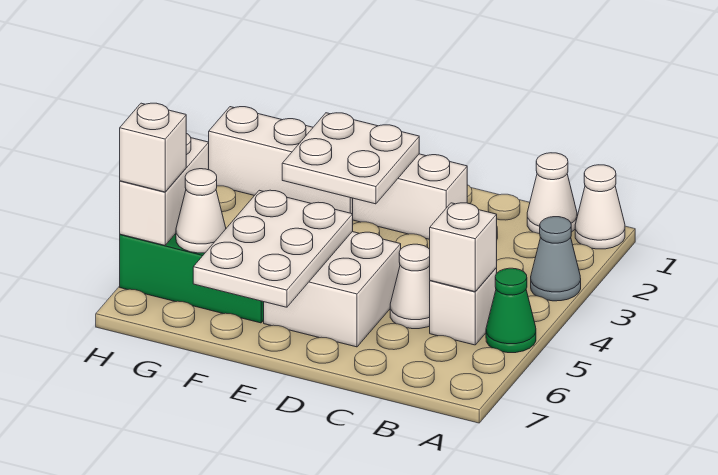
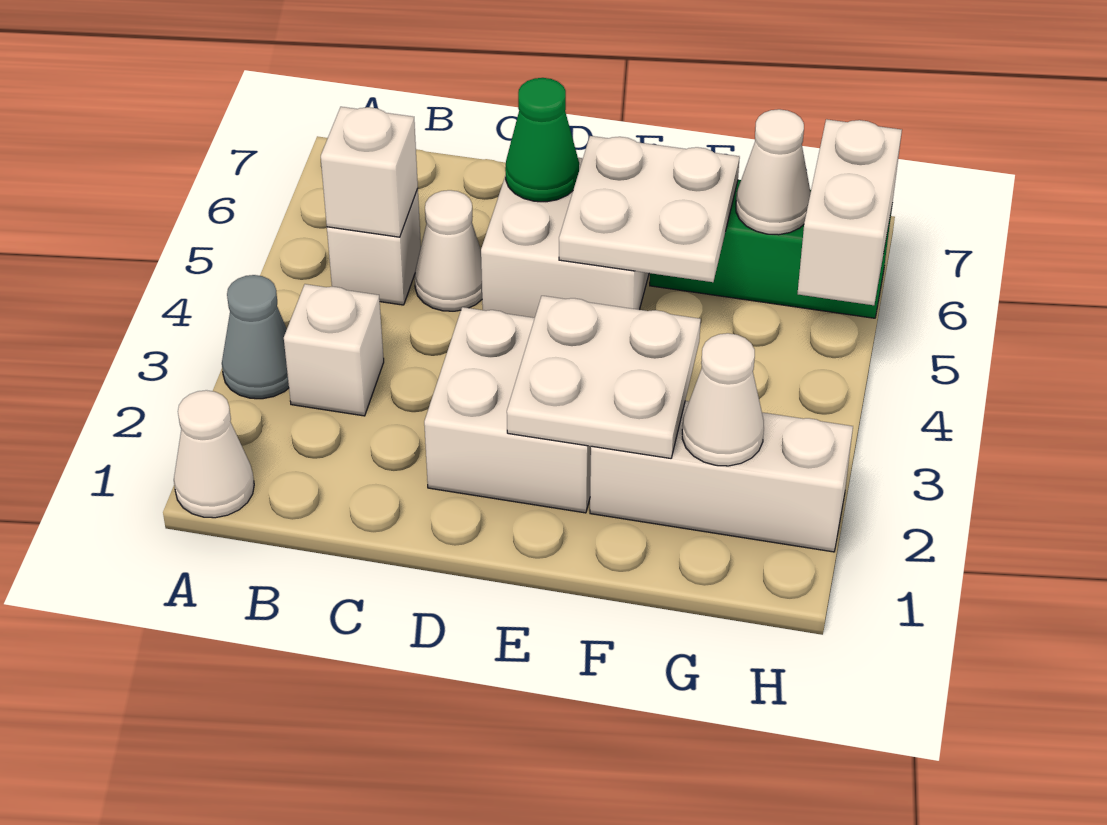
green cone A5 level 1 -> green cone D6 level 2
white cone B1 level 1 -> white cone G2 level 2
white brick D2:E2 level 1 -> white brick D2:E3 level 1
white plate E5:F7 level 2 -> white plate E5:F6 level 2
white brick H6 level 3 -> white brick B3 level 1

